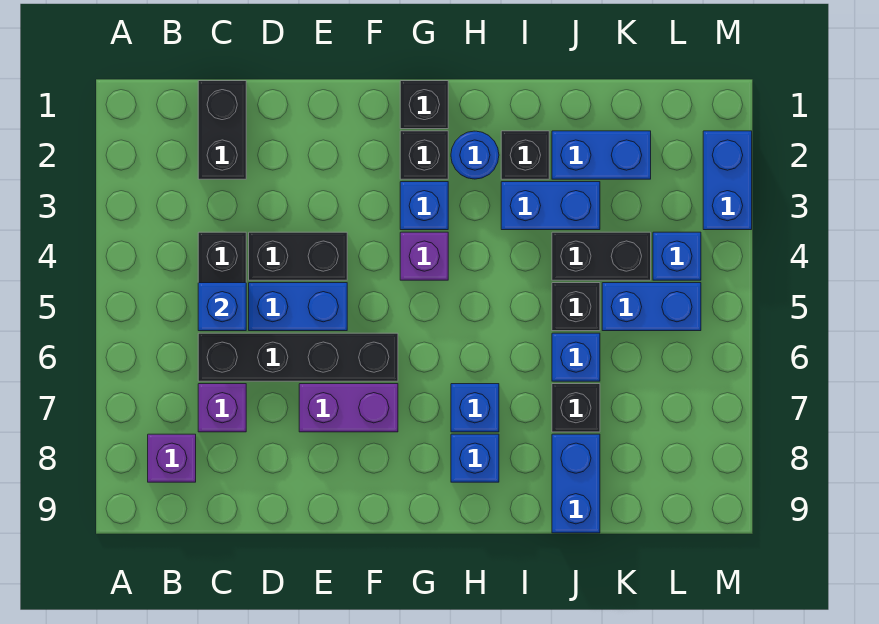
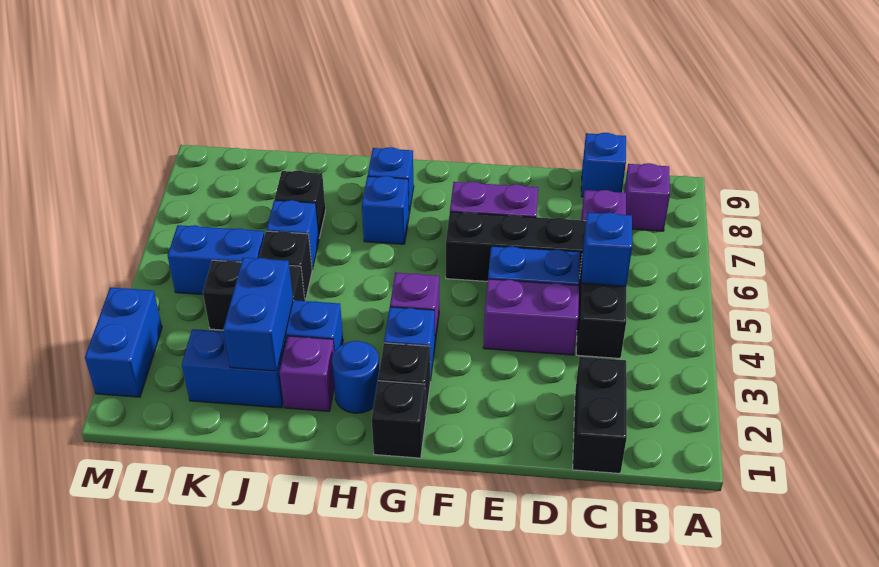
black brick D4:E4 level 1 -> purple brick D4:E4 level 1
black brick I2 level 1 -> purple brick I2 level 1
blue brick J8:J9 level 1 -> blue brick J2:J3 level 2
blue brick L4 level 1 -> blue brick C9 level 1

